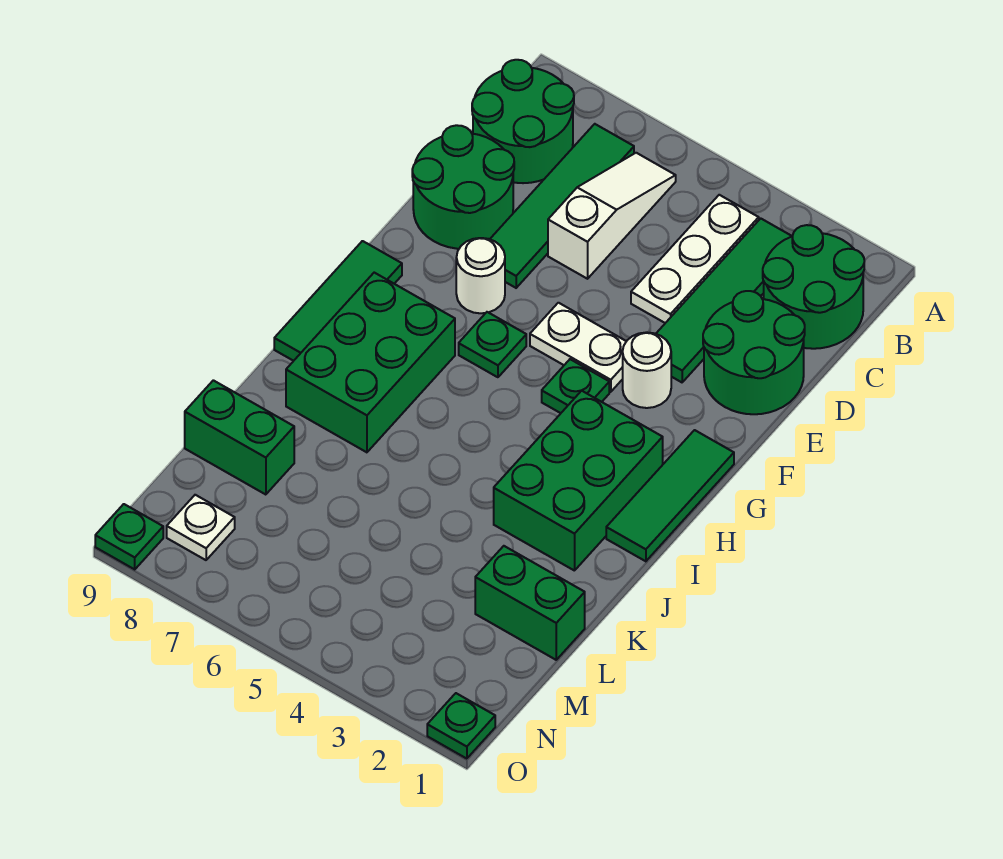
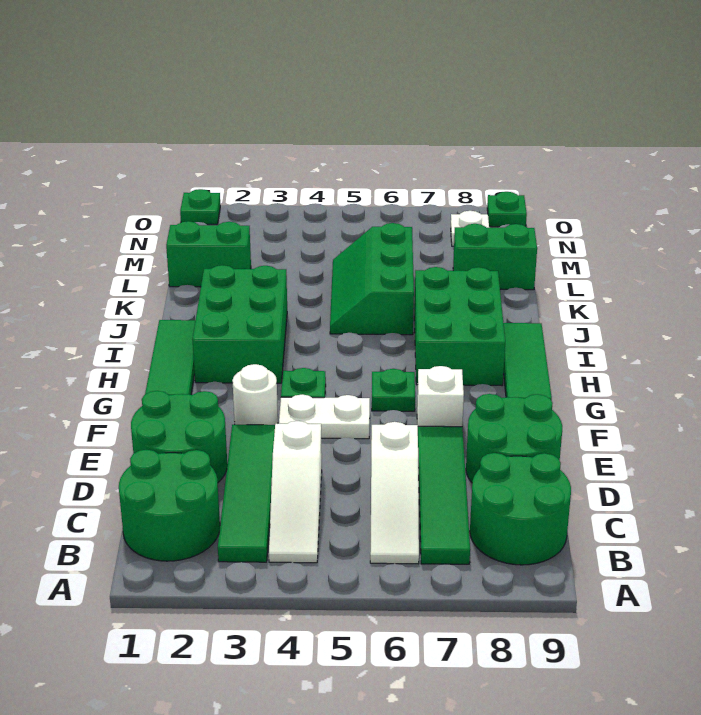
white plate B4:D4 level 1 -> white slope B4:D4 level 1 top D
white round brick F7 level 1 -> white brick F7 level 1
none -> green slope J5:L6 level 1 top 6

